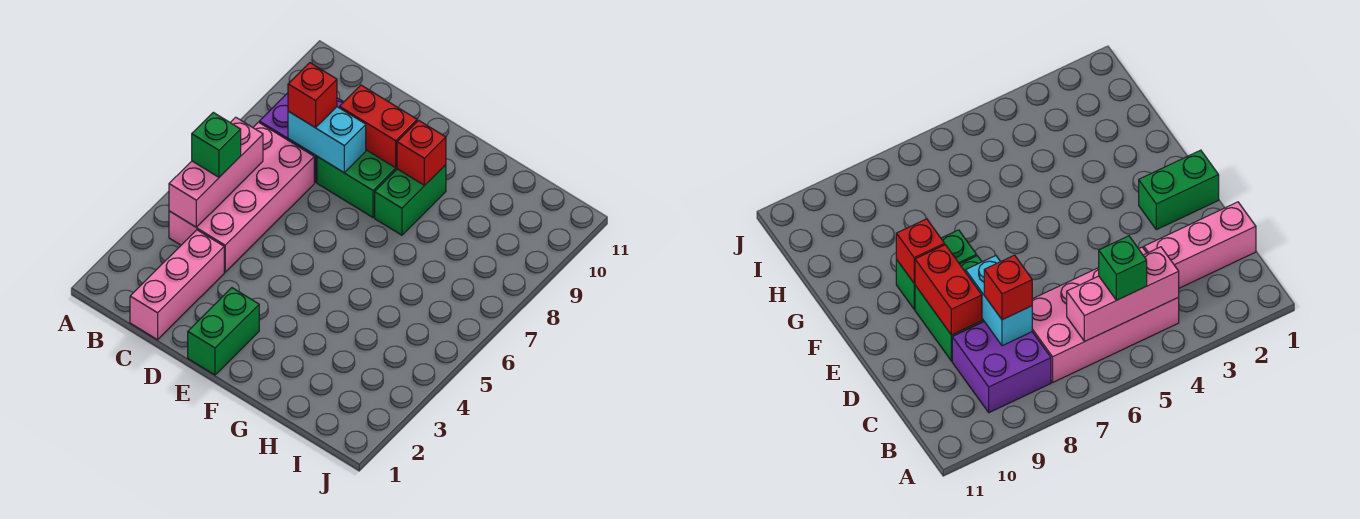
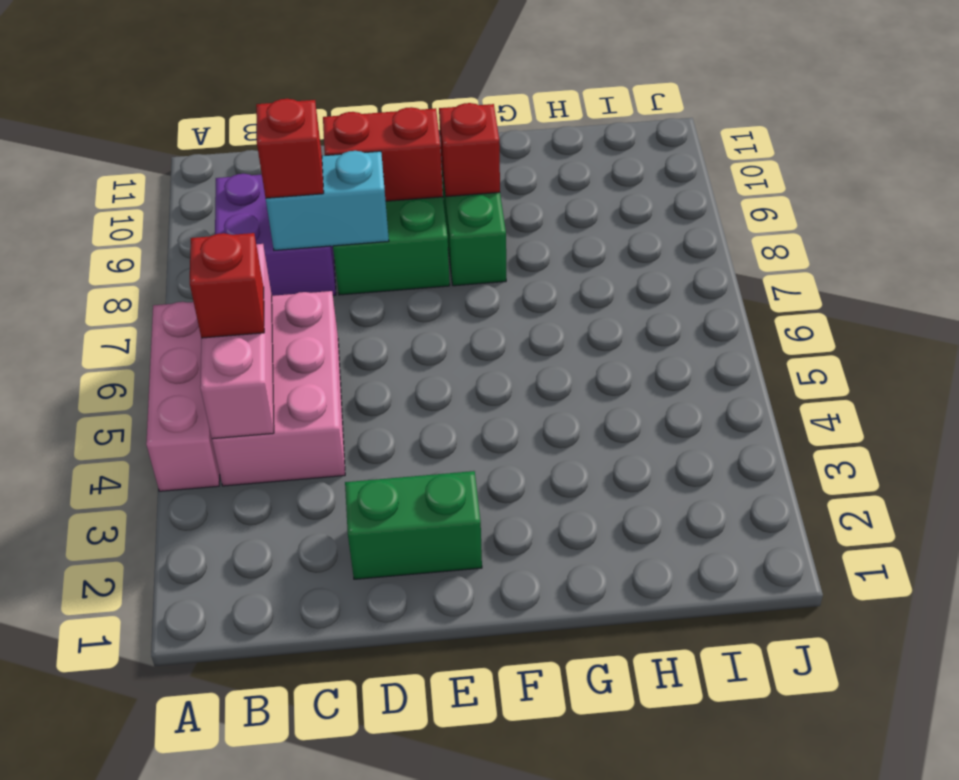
pink brick B4:C7 level 1 -> pink brick B4:C6 level 1
green brick B5 level 3 -> red brick B5 level 3
pink brick C1:C3 level 1 -> pink brick A4:A6 level 1
green brick E1:E2 level 1 -> green brick D2:E2 level 1

